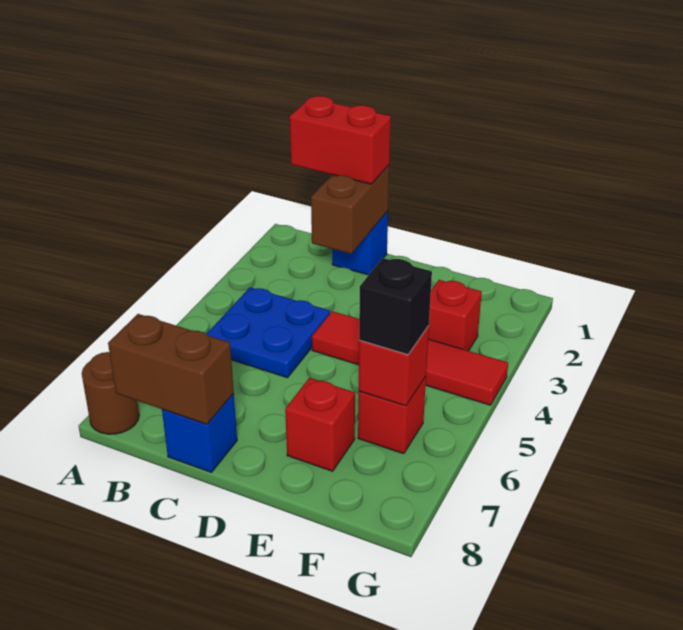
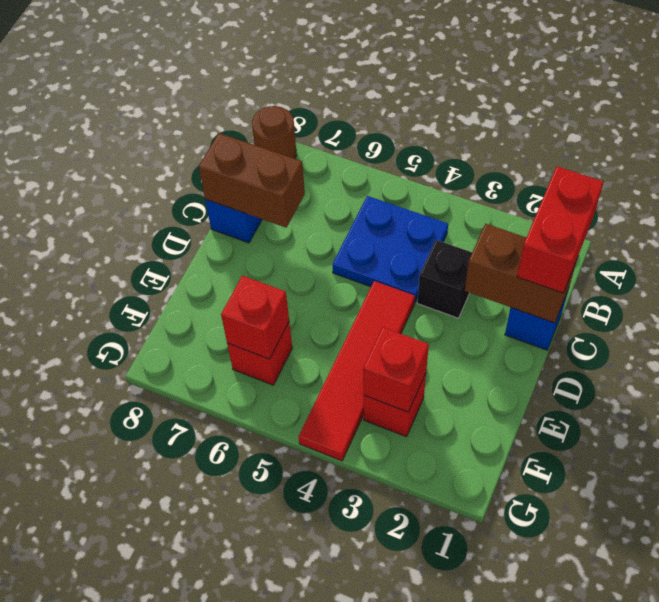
brown brick B8:C8 level 2 -> brown brick C7:C8 level 2
red brick E7 level 1 -> red brick F3 level 2
black brick F6 level 3 -> black brick C3 level 1

